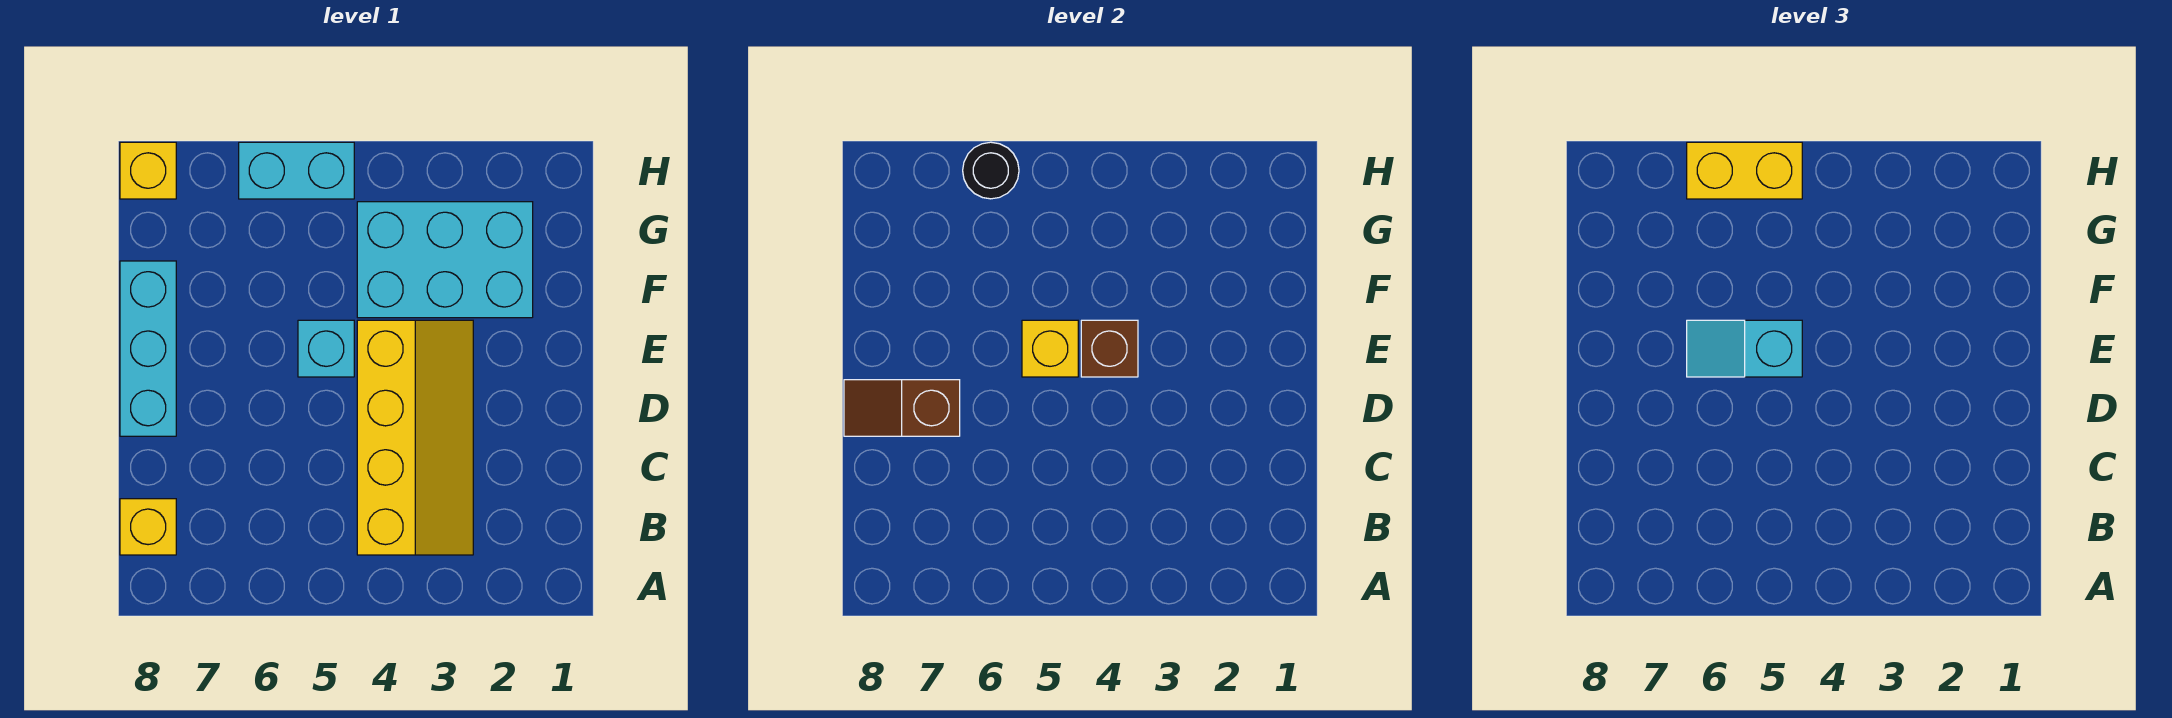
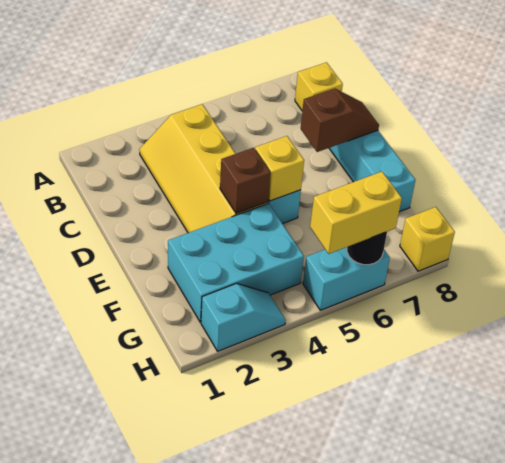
cyan slope E5:E6 level 3 top 5 -> cyan slope H2:H3 level 1 top 2

